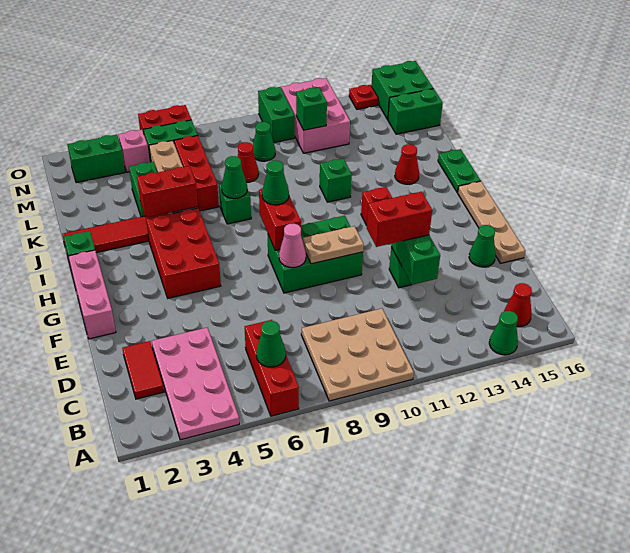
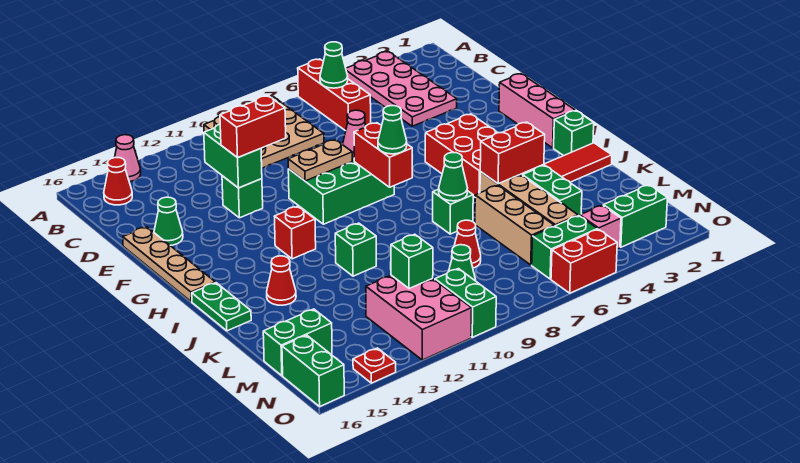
green cone A14 level 1 -> pink cone A14 level 1
red tile C2:D2 level 1 -> none
red brick K6:M6 level 1 -> tan brick K6:M6 level 1
green brick N15:O16 level 1 -> green brick N16:O16 level 1

